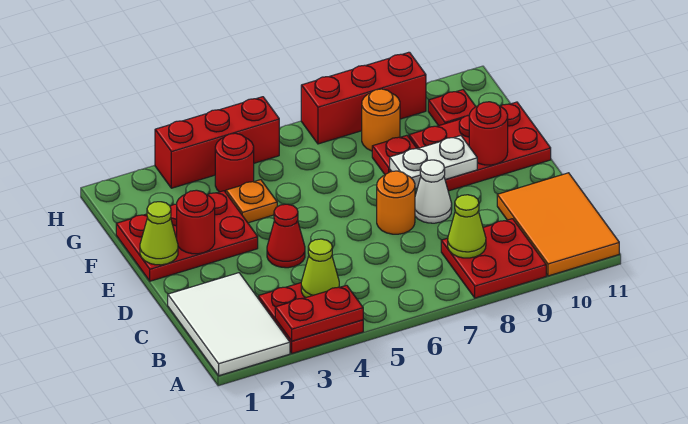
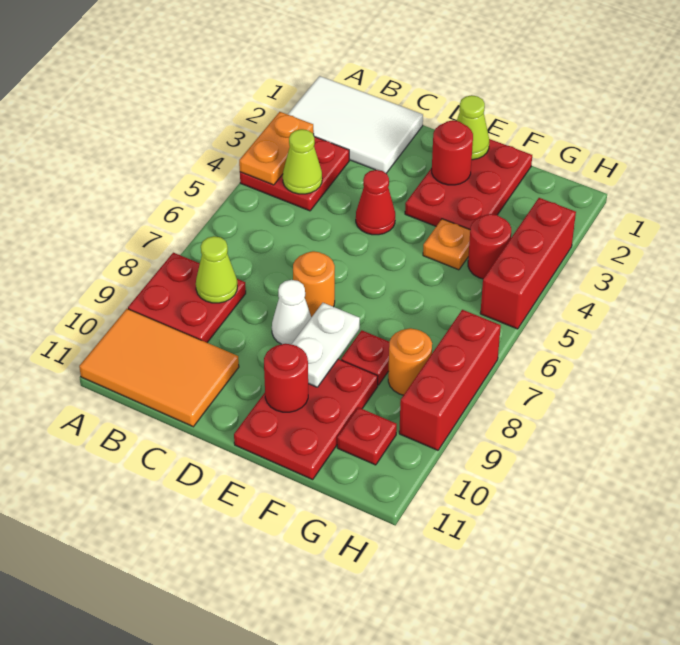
red plate A3:A4 level 2 -> orange plate A3:A4 level 2

